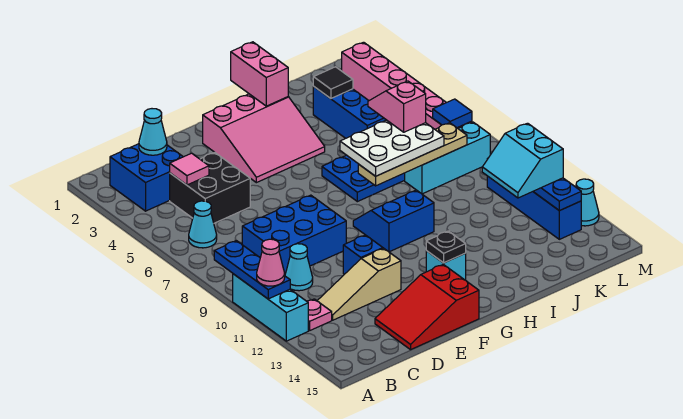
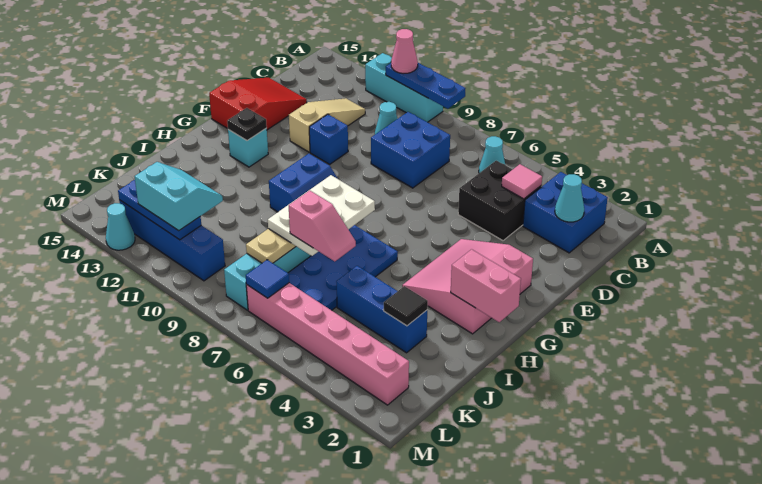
pink plate B12 level 1 -> none
blue brick C8:E9 level 1 -> blue brick C8:D9 level 1

